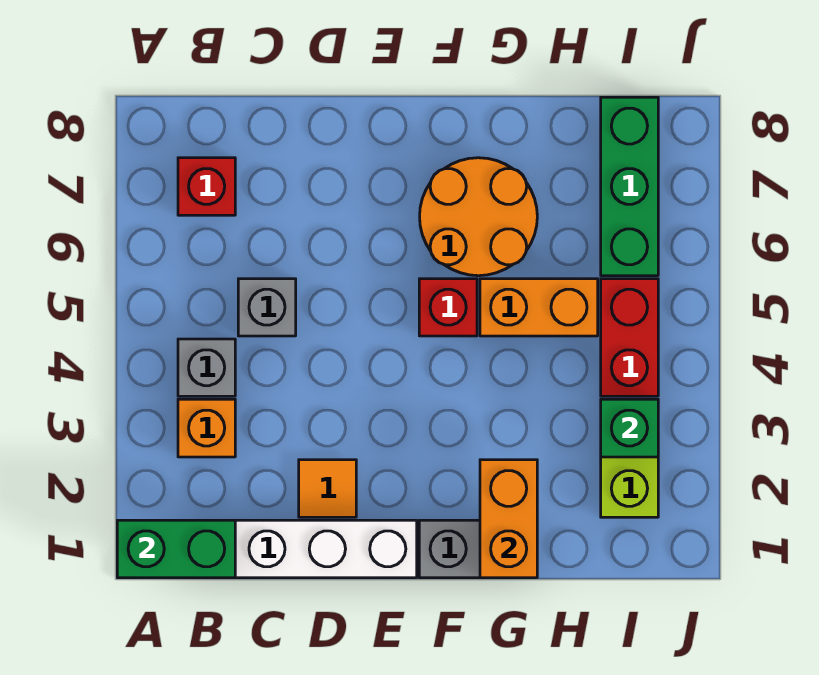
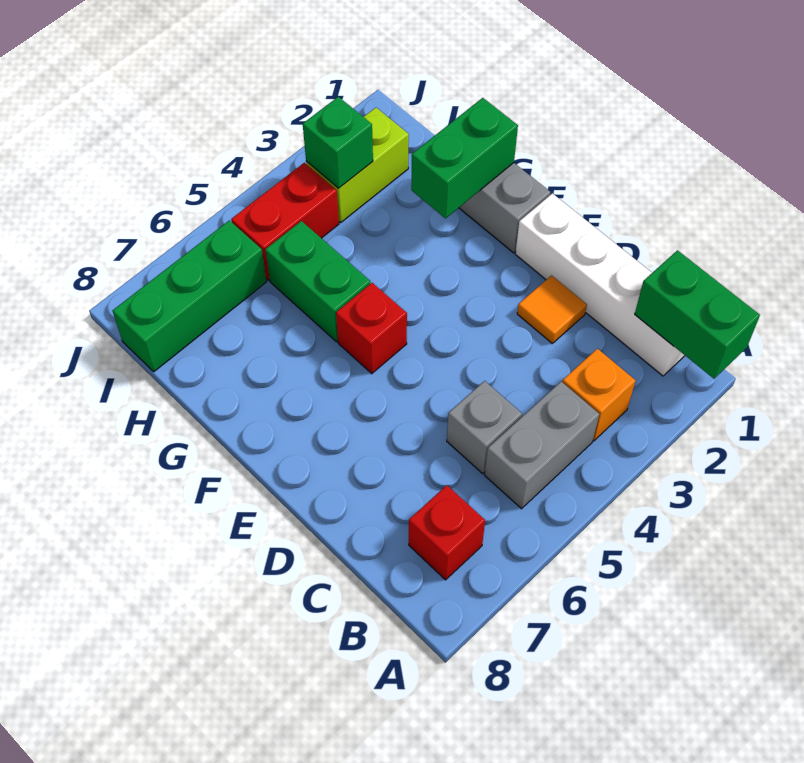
grey brick B4 level 1 -> grey brick B4:B5 level 1
orange round brick F6:G7 level 1 -> none
orange brick G1:G2 level 2 -> green brick G1:G2 level 2
orange brick G5:H5 level 1 -> green brick G5:H5 level 1

